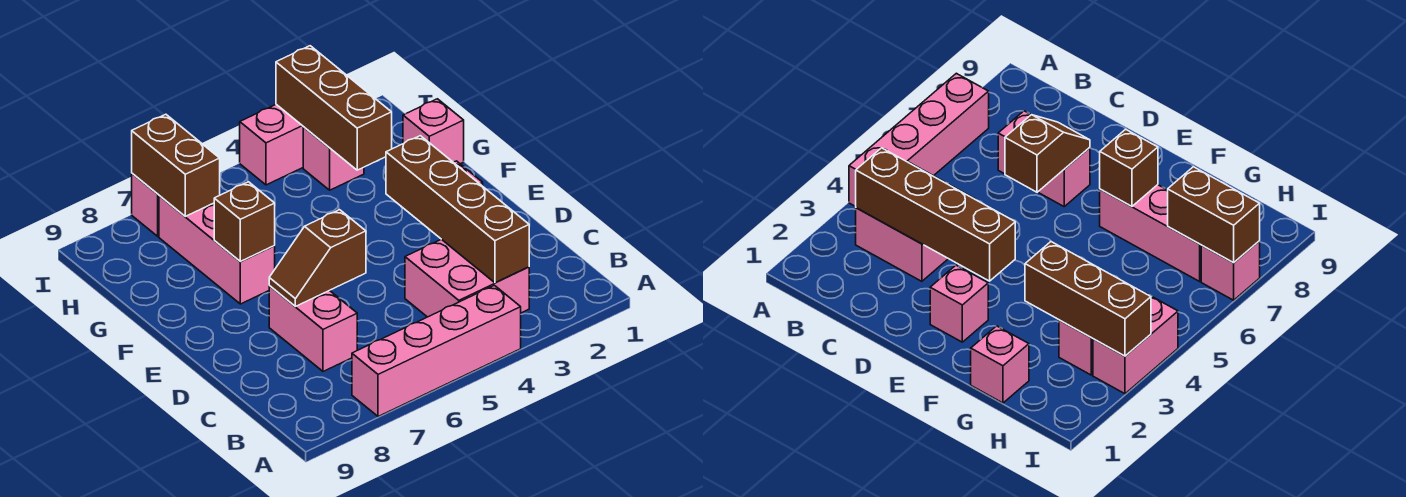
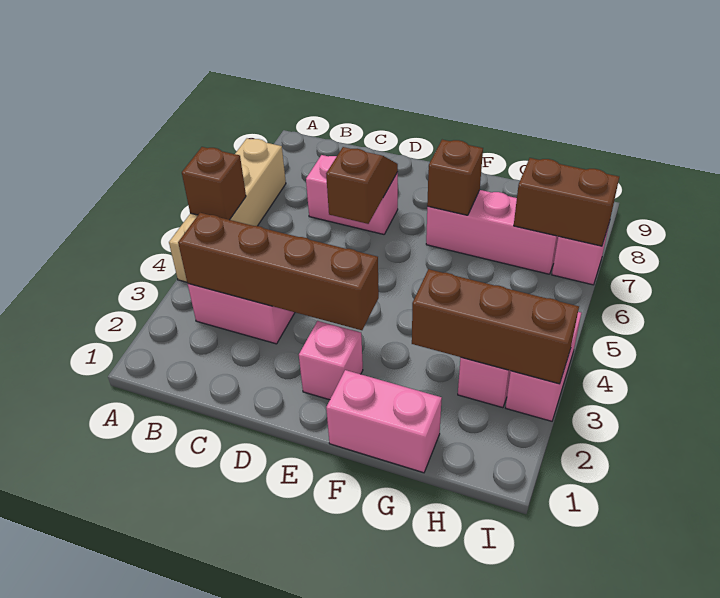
pink brick A4:A7 level 1 -> tan brick A4:A7 level 1
none -> brown brick A5 level 2
pink brick G1 level 1 -> pink brick F1:G1 level 1

